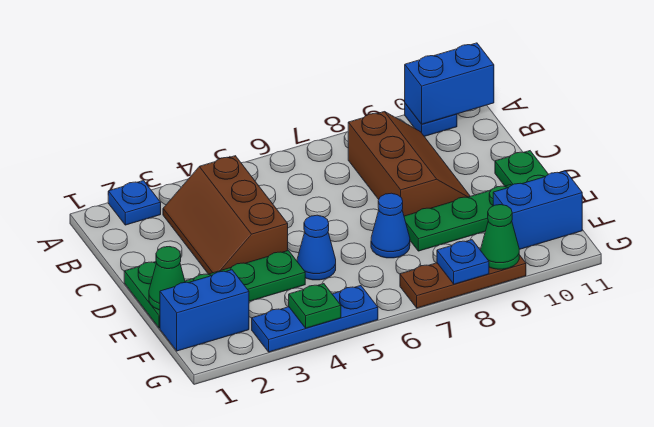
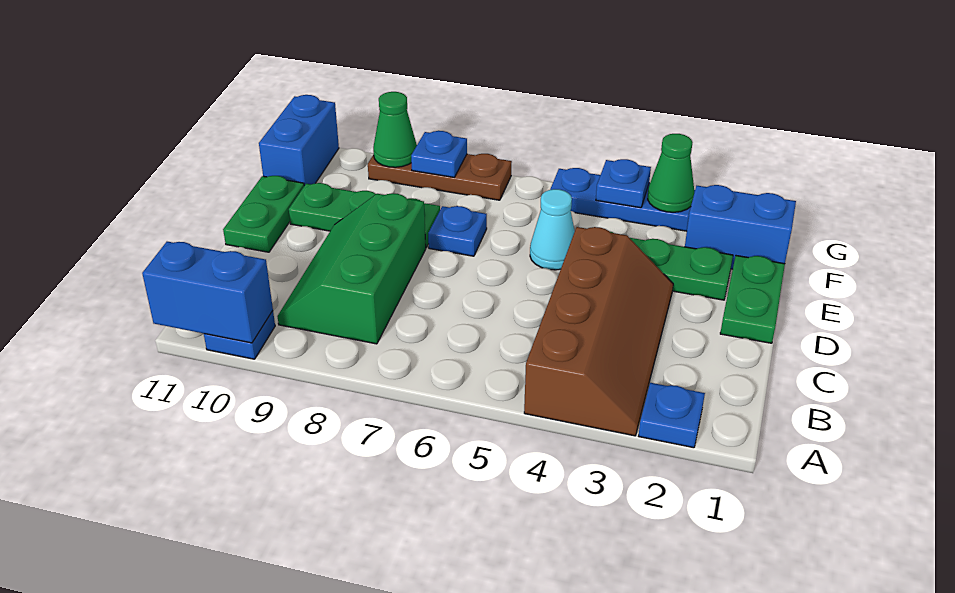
brown slope B3:D4 level 1 top 4 -> brown slope A3:D4 level 1 top 4
brown slope B8:D9 level 1 top 8 -> green slope B8:D9 level 1 top 8
green cone E1 level 2 -> green cone G3 level 2
blue cone E5 level 1 -> cyan cone E5 level 1
blue cone E7 level 1 -> blue plate E7 level 1
blue brick F10:F11 level 1 -> blue brick F11:G11 level 1
green plate G4 level 2 -> blue plate G4 level 2

